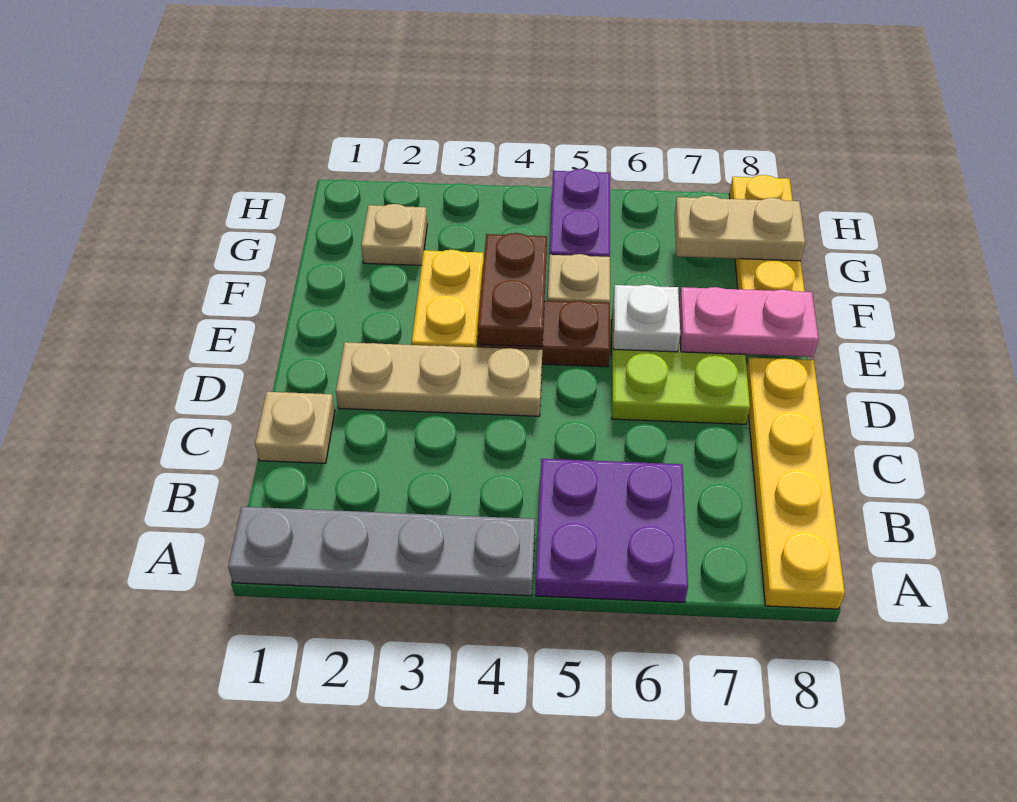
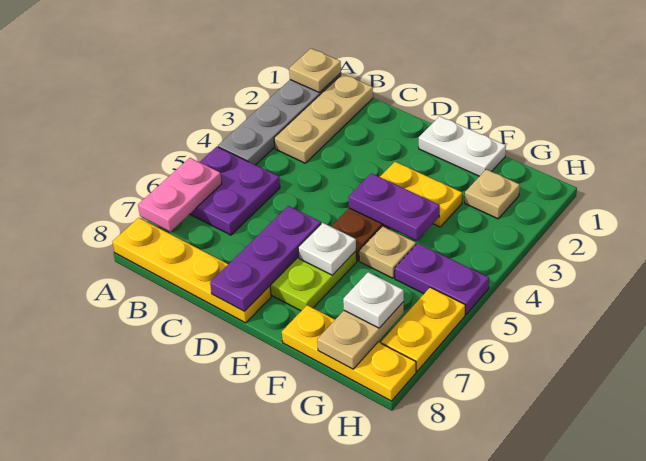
tan plate C1 level 1 -> tan plate A1 level 2
tan plate D2:D4 level 1 -> tan plate B1:B3 level 1
none -> purple plate D6:D8 level 2
none -> white plate E1:F1 level 1
brown plate E4:F4 level 2 -> purple plate E4:F4 level 2
pink plate E7:E8 level 2 -> pink plate A6:A7 level 2
none -> white plate G7 level 3
none -> yellow plate H6:H7 level 1

